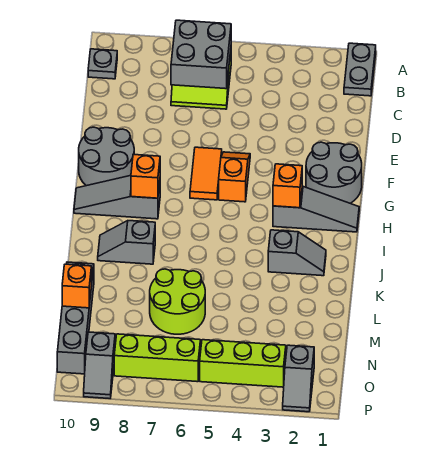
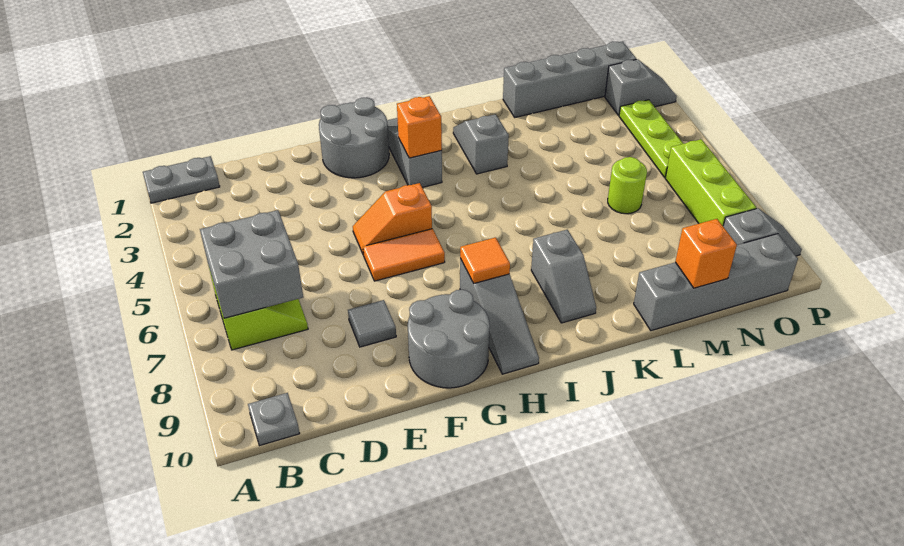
none -> grey tile E8 level 1
orange brick H8 level 2 -> orange tile H8 level 2
none -> grey brick L1:O1 level 1
lime round brick L6:M7 level 1 -> lime round brick M6 level 1
lime brick O3:O5 level 1 -> lime plate O3:O5 level 1

